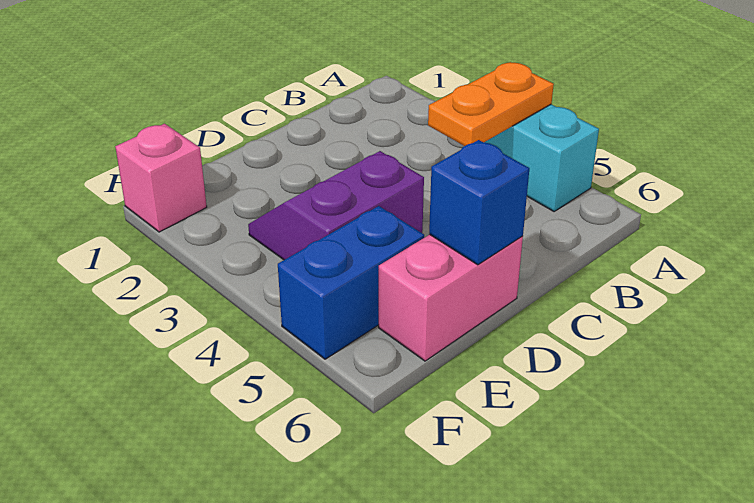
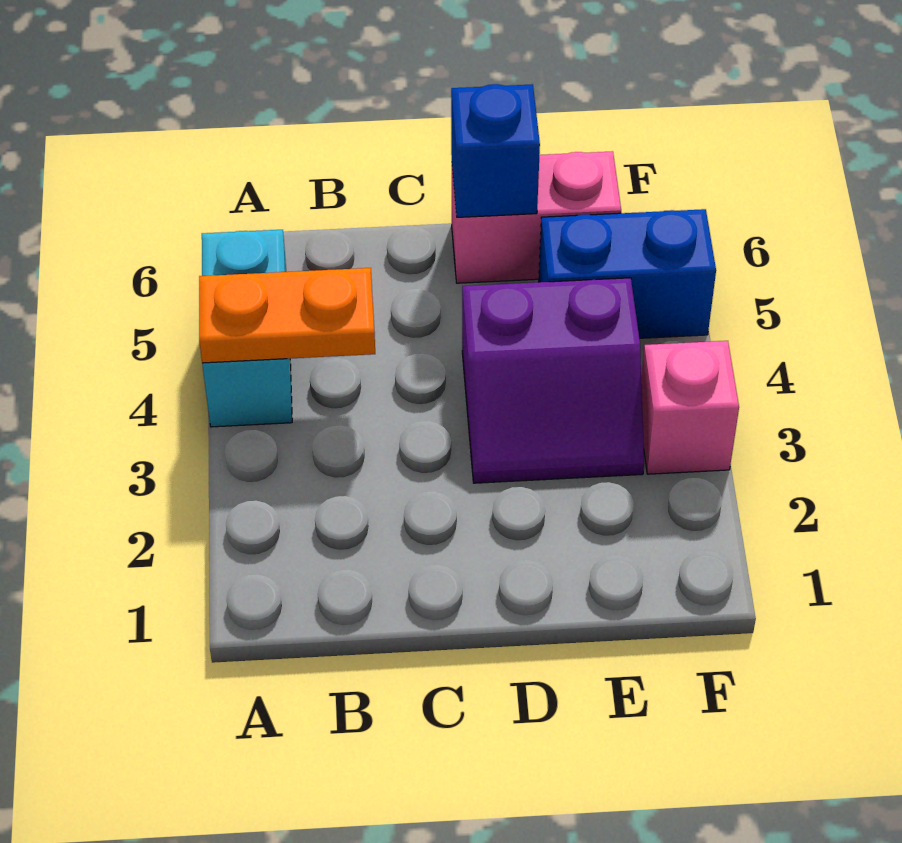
pink brick F1 level 1 -> pink brick F3 level 1

